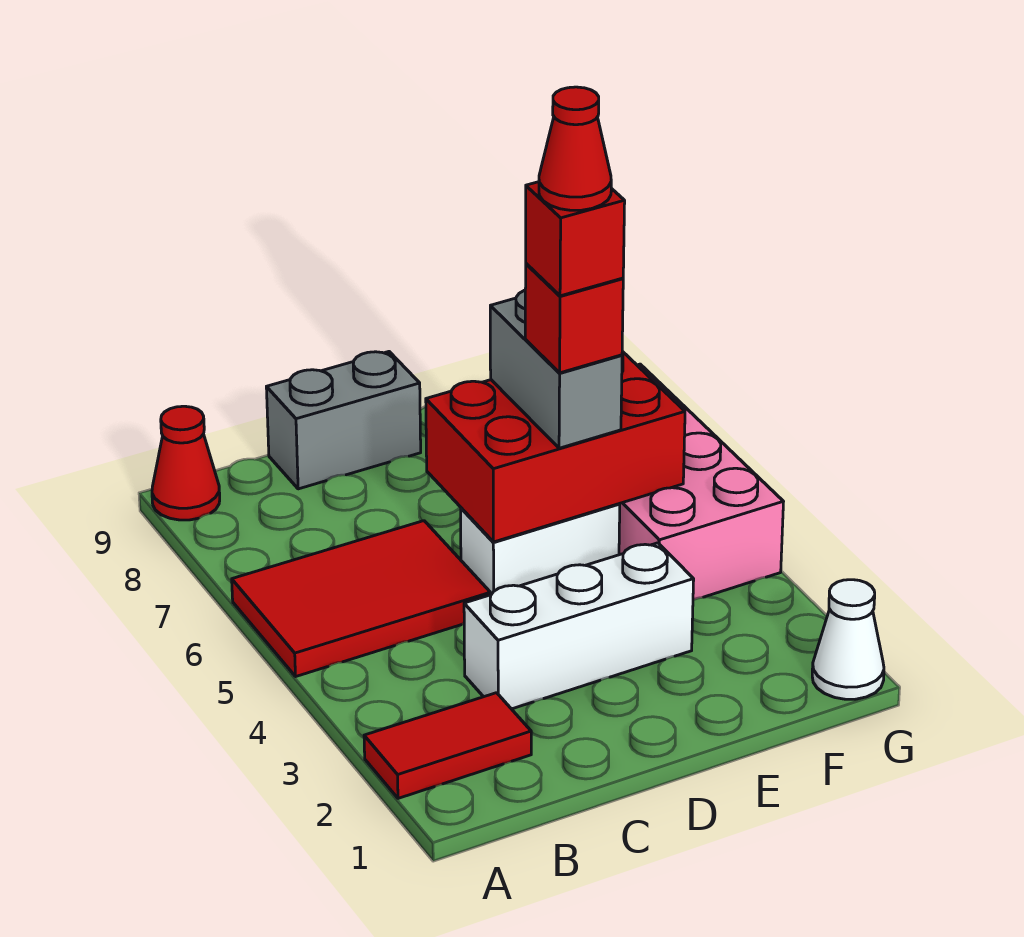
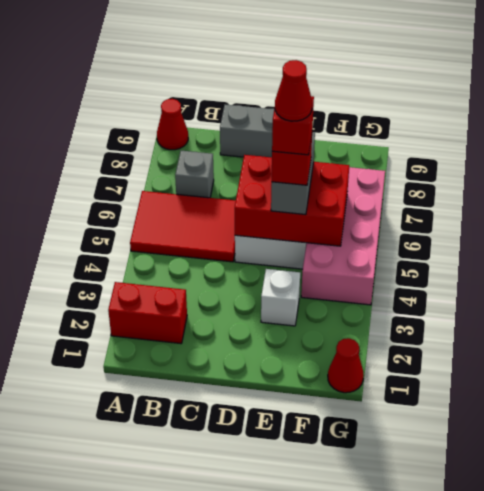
red tile A2:B2 level 1 -> red brick A2:B2 level 1
none -> grey brick B7 level 1
white brick C3:E3 level 1 -> white brick E3 level 1
white cone G1 level 1 -> red cone G1 level 1

